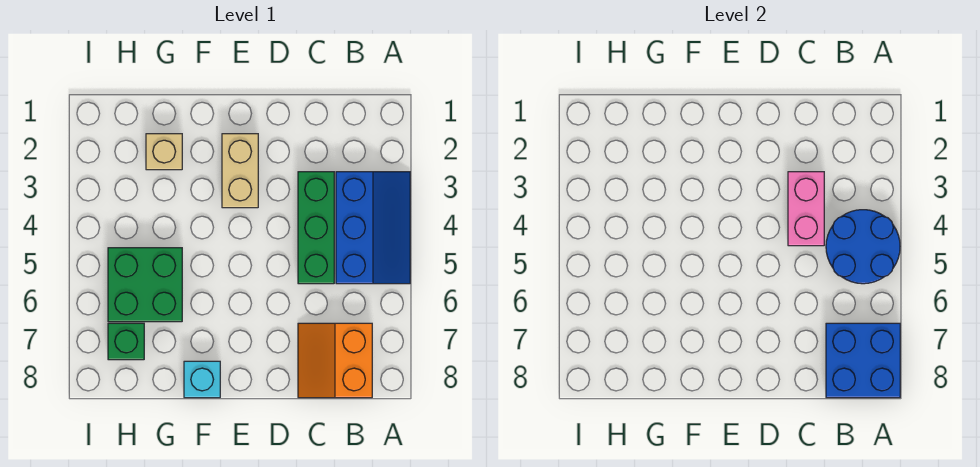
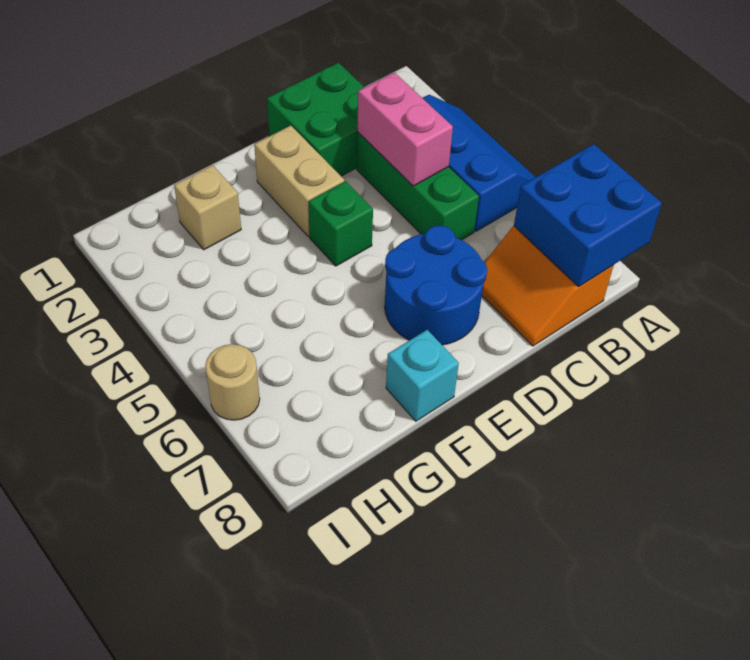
blue round brick A4:B5 level 2 -> blue round brick D6:E7 level 1
green brick G5:H6 level 1 -> green brick C1:D2 level 1
green brick H7 level 1 -> green brick E4 level 1
none -> tan round brick I6 level 1

